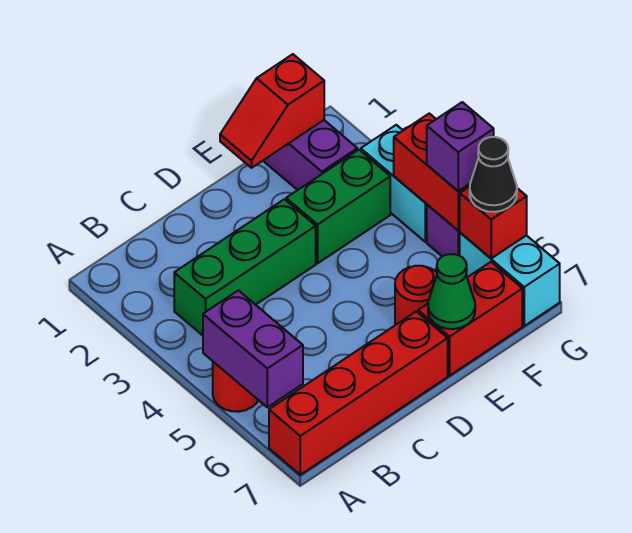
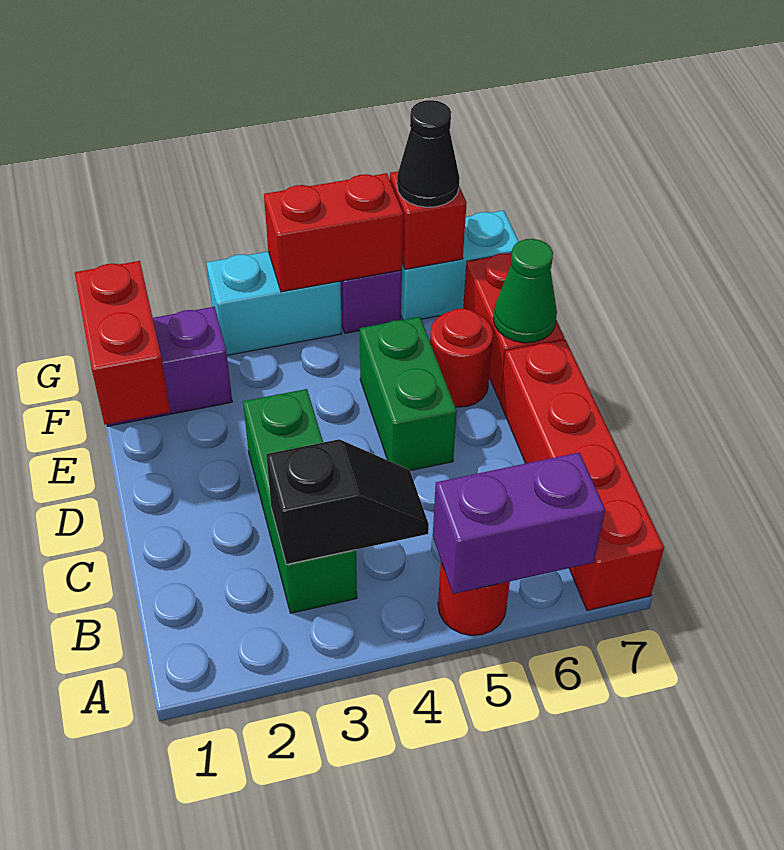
none -> black slope B3:B4 level 2 top 3
red slope E1:F1 level 2 top F -> red brick E1:F1 level 2
green brick E3:F3 level 1 -> green brick D5:E5 level 1
purple brick G5 level 3 -> none

